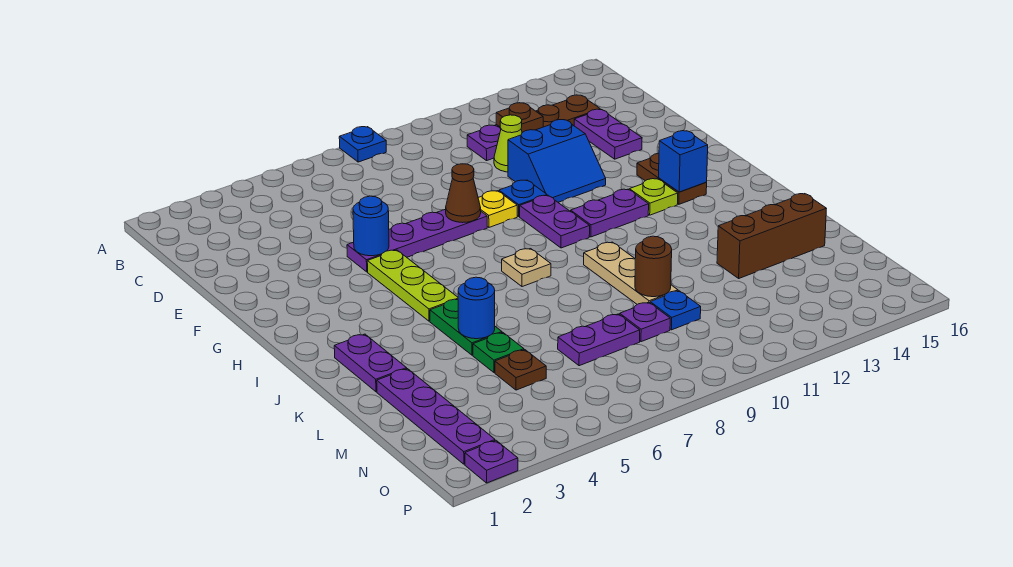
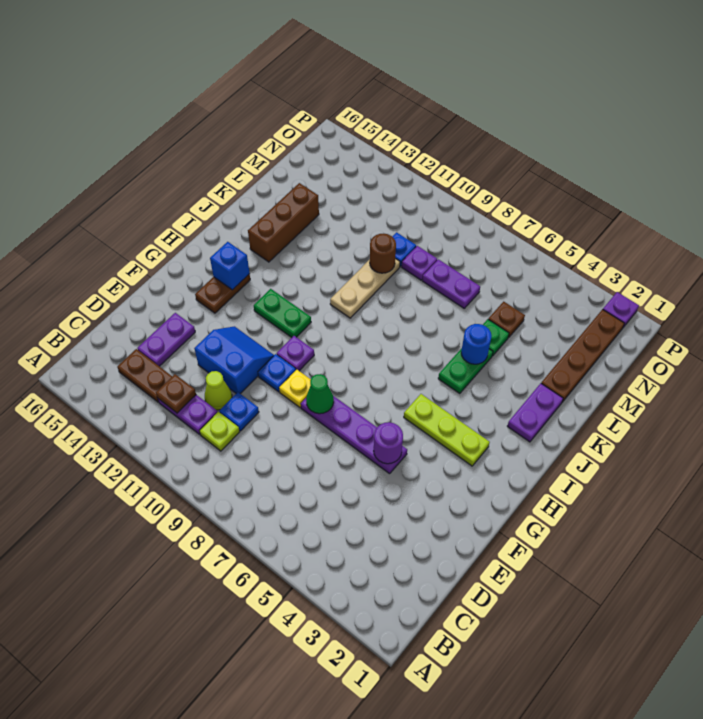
blue plate A8 level 1 -> blue plate D10 level 1
blue round brick F5 level 2 -> purple round brick F5 level 2
brown cone F8 level 2 -> green cone F8 level 2
lime plate G5:I5 level 1 -> lime plate H3:H5 level 1
purple plate G10:H10 level 1 -> purple plate G10 level 1
purple plate H11:H12 level 1 -> green plate H11:H12 level 1
lime plate H13 level 1 -> lime plate C10 level 1
tan plate I8 level 1 -> none
purple plate L2:O2 level 1 -> brown plate L2:O2 level 1
brown brick L13:L15 level 1 -> brown brick J14:L14 level 1

